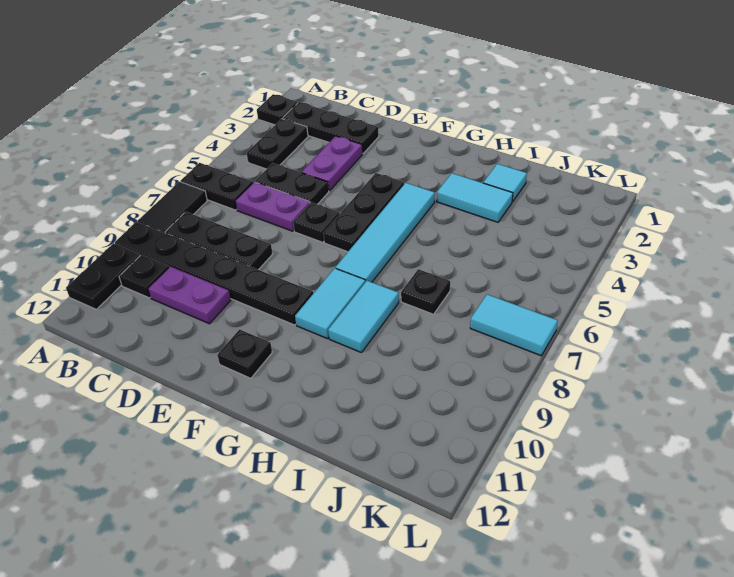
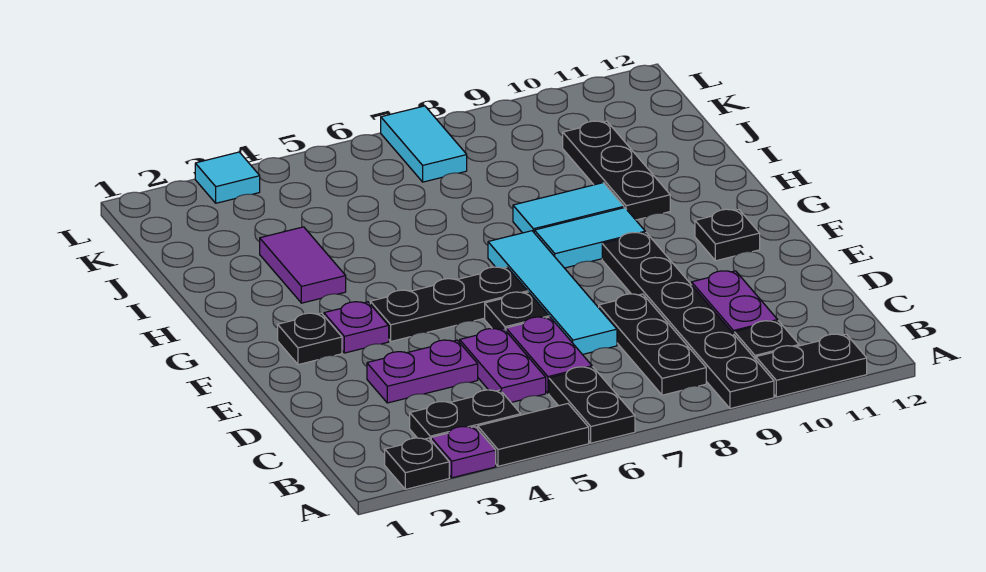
none -> purple plate A3 level 1
black tile A7:A8 level 1 -> black tile A4:A5 level 1
black plate B2:D2 level 1 -> black plate H10:J10 level 1
black plate C5:D5 level 1 -> purple plate C5:D5 level 1
none -> purple plate F3 level 1
cyan tile G4:G7 level 1 -> cyan tile D7:G7 level 1
cyan tile H3:I3 level 1 -> purple tile H3:I3 level 1
cyan tile I2 level 1 -> cyan tile L3 level 1
black plate I7 level 1 -> black plate F2 level 1

